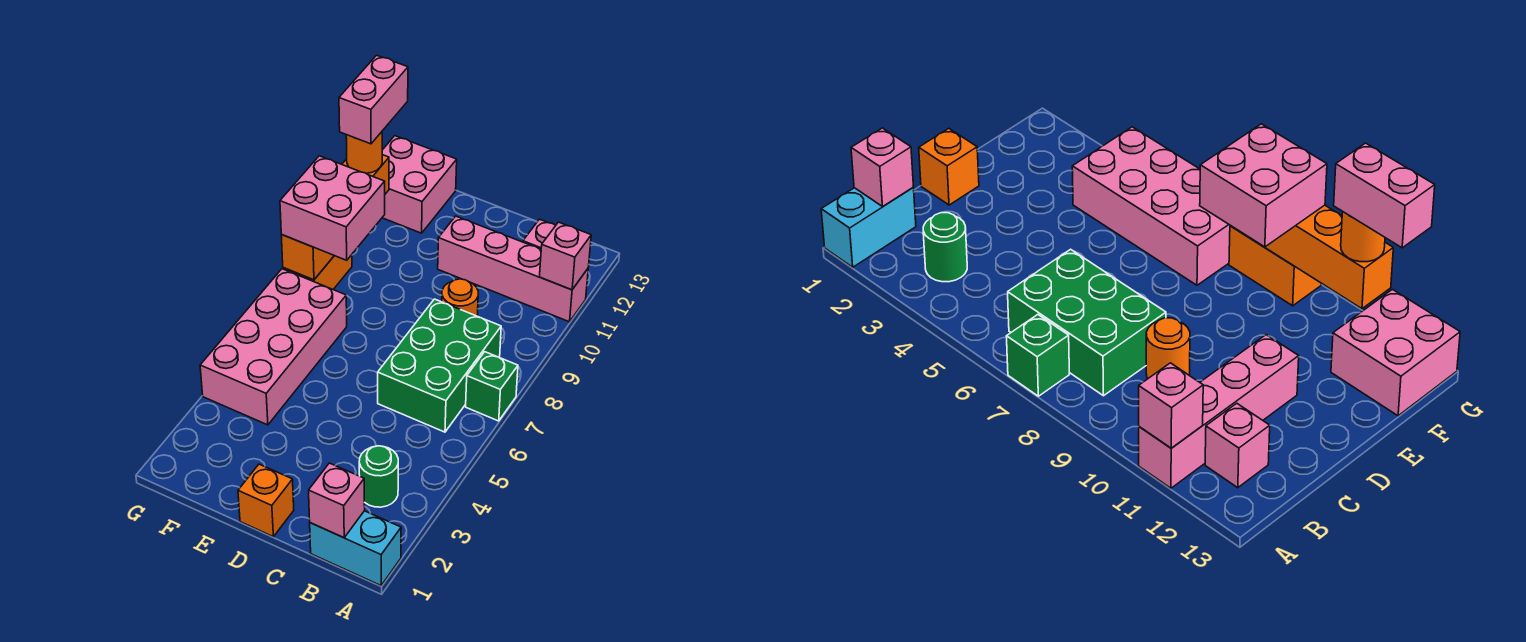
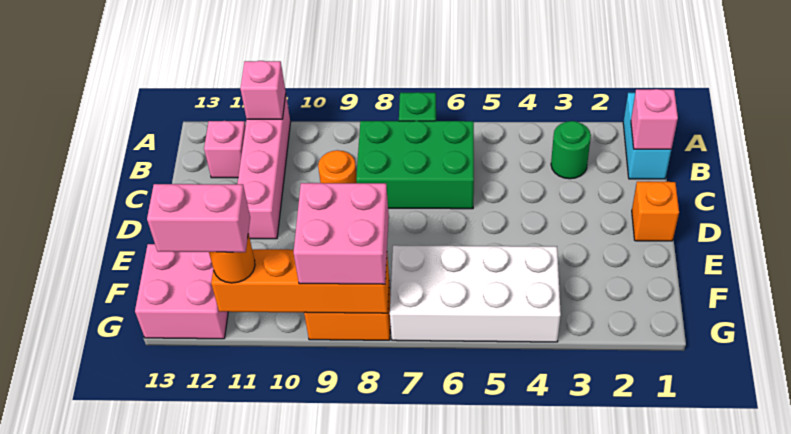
pink brick F4:G7 level 1 -> white brick F4:G7 level 1

